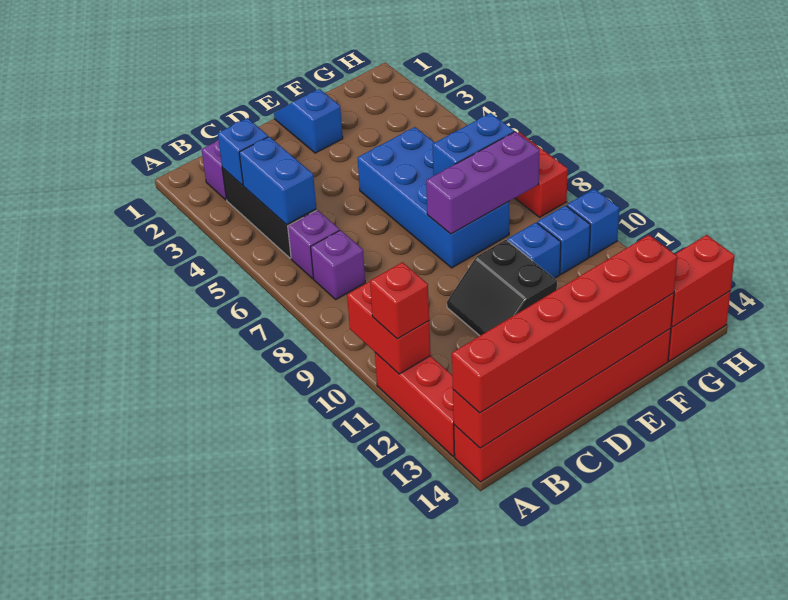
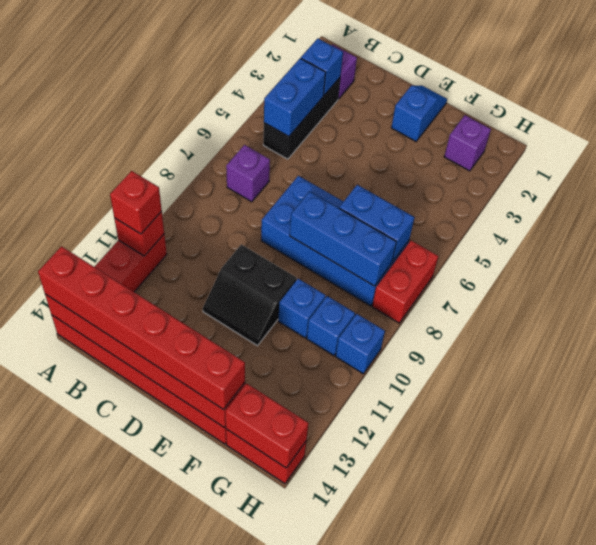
red brick A10:A11 level 2 -> red brick A11 level 2
purple brick B6 level 1 -> purple brick G2 level 1
black slope D10:E11 level 1 top E -> black slope D10:E11 level 1 top 10
blue brick E5:F8 level 1 -> blue brick D7:G8 level 1
purple brick E8:G8 level 2 -> blue brick E8:G8 level 2

